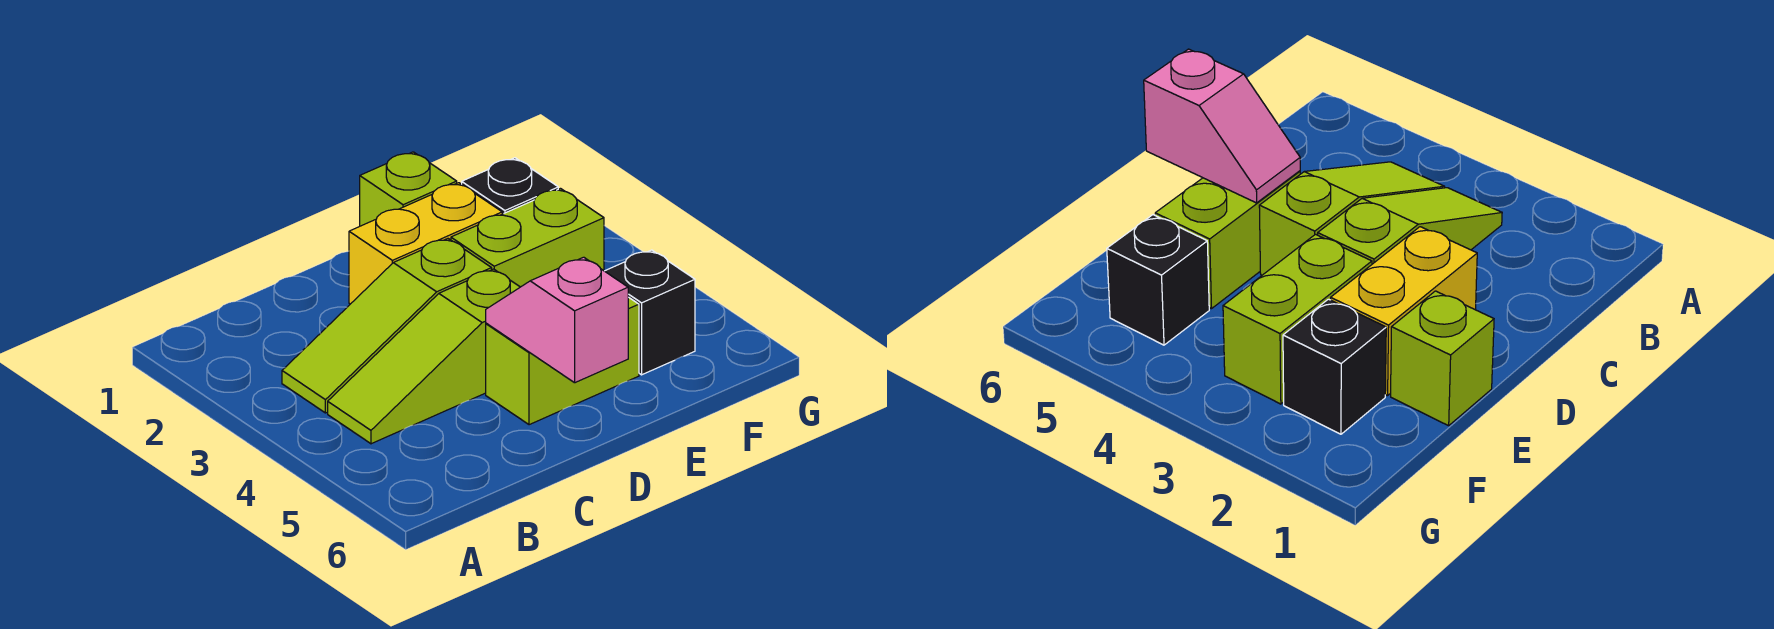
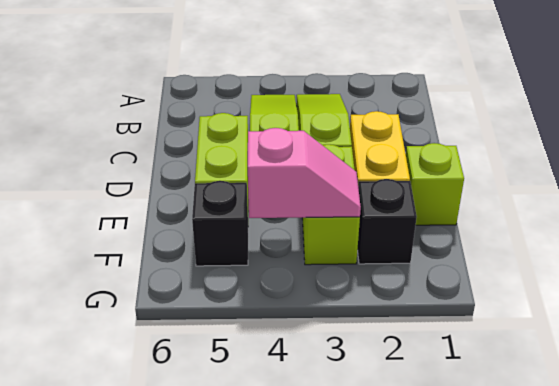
pink slope D5:D6 level 2 top 6 -> pink slope F3:F4 level 2 top 4

